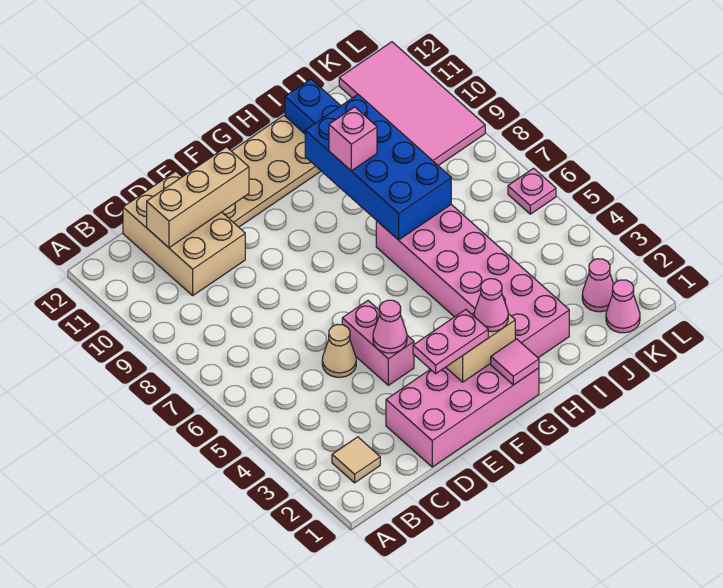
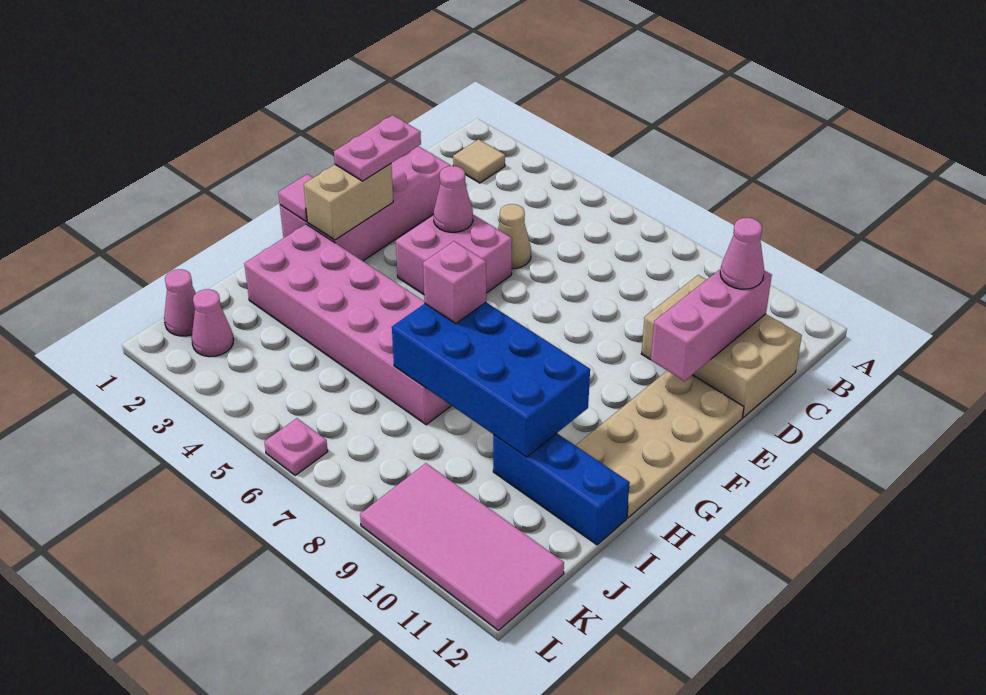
tan brick C11:E11 level 2 -> pink brick C11:E11 level 2
pink brick E4:E5 level 1 -> pink brick E4:F5 level 1
pink cone G2 level 3 -> pink cone C11 level 3
pink brick H9 level 3 -> pink brick H7 level 3

